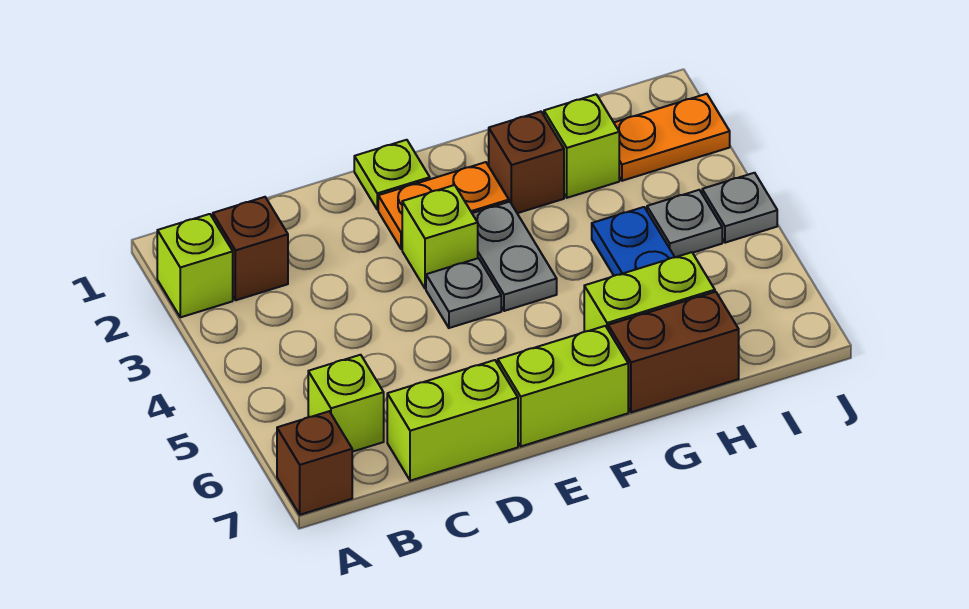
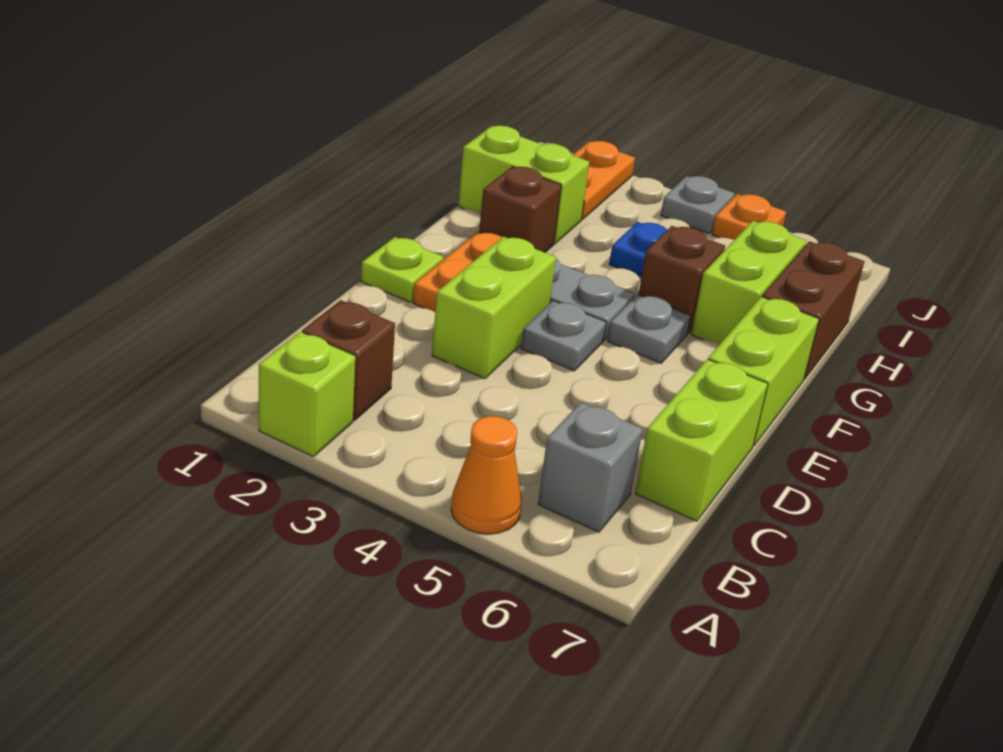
none -> orange cone A5 level 1
brown brick A7 level 1 -> brown brick G5 level 1
lime brick B6 level 1 -> grey brick B6 level 1
lime brick E3 level 1 -> lime brick D3:E3 level 1
lime brick H2 level 1 -> lime brick H1:H2 level 1
grey plate I4 level 1 -> grey plate F5 level 1
none -> orange plate J5 level 1

